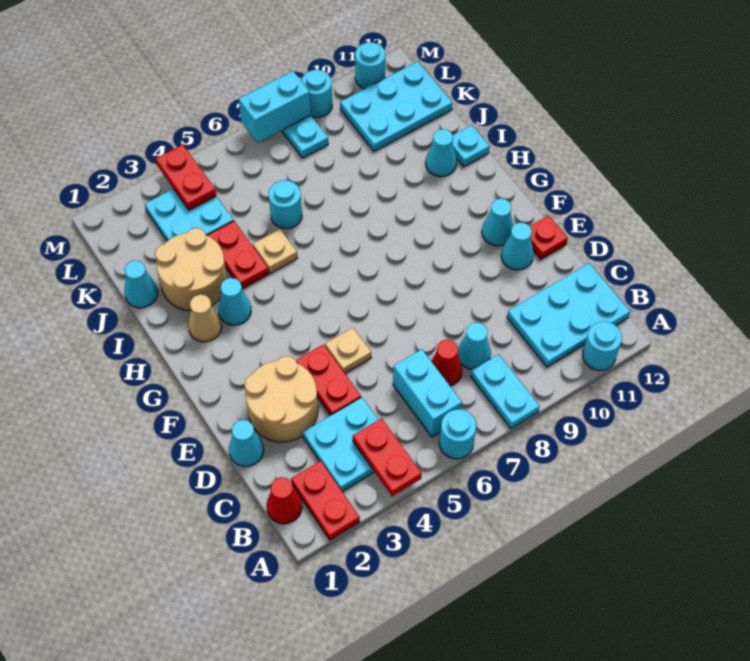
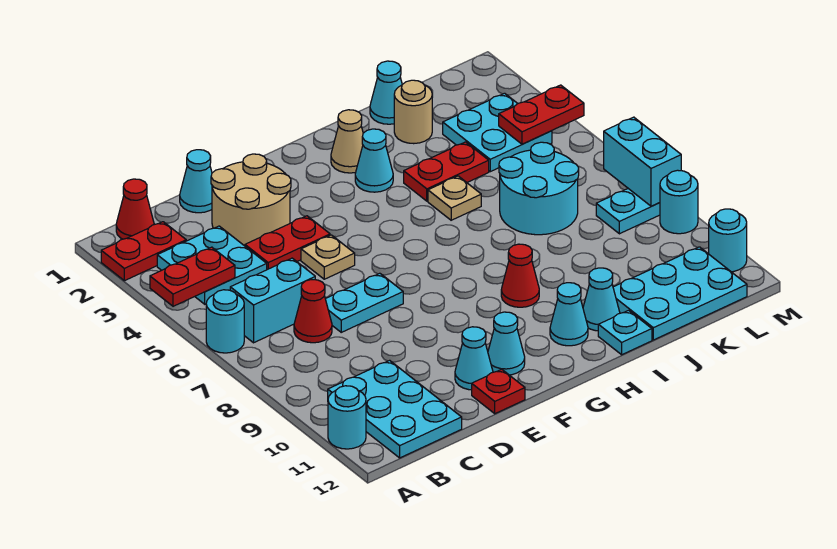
cyan plate A8:B8 level 1 -> cyan plate D7:E7 level 1
cyan cone C8 level 1 -> cyan cone H11 level 1
none -> red cone H9 level 1
tan round brick I2:J3 level 1 -> tan round brick J2 level 1
cyan round brick J6 level 1 -> cyan round brick J6:K7 level 1
cyan plate K10:L12 level 1 -> cyan plate J11:L12 level 1

